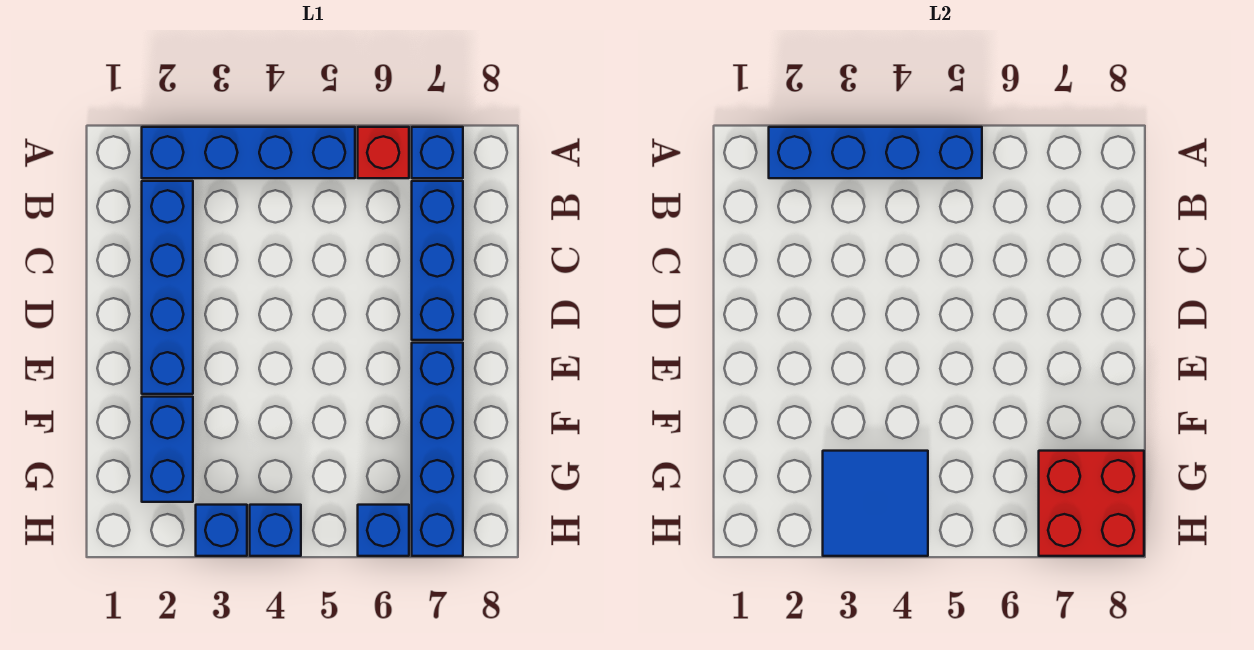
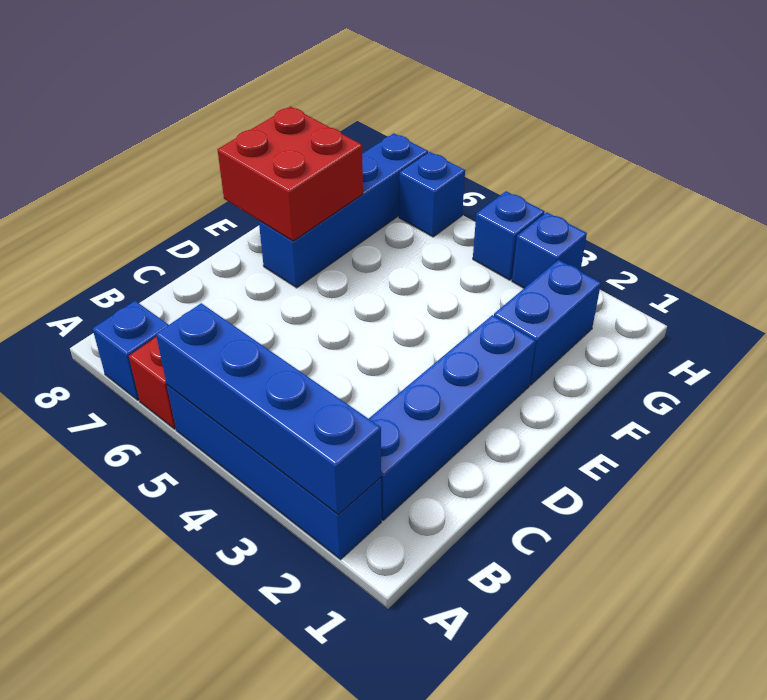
blue brick B7:D7 level 1 -> none
blue tile G3:H4 level 2 -> none
red brick G7:H8 level 2 -> red brick E7:F8 level 2

